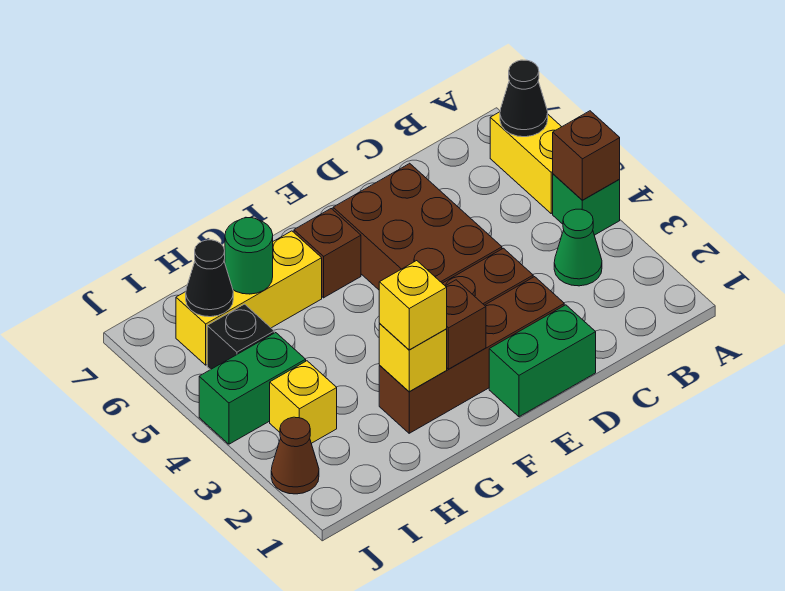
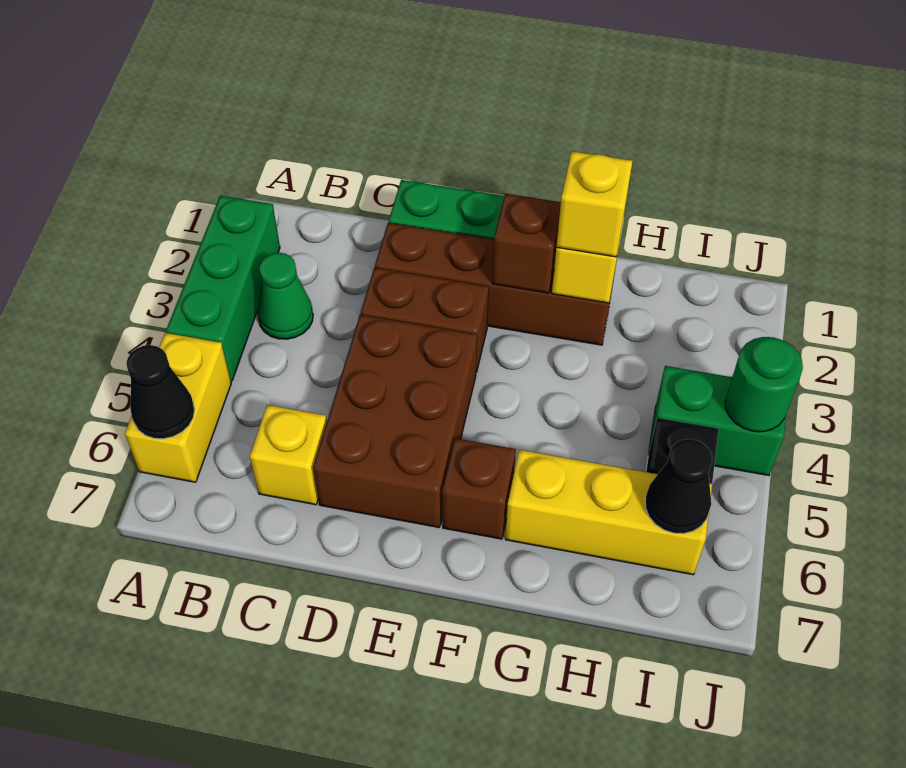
green brick A4 level 1 -> green brick A2:A4 level 1
brown brick A4 level 2 -> none
green round brick H6 level 2 -> green round brick J4 level 2
yellow brick I3 level 1 -> yellow brick C6 level 1
brown cone J2 level 1 -> none

